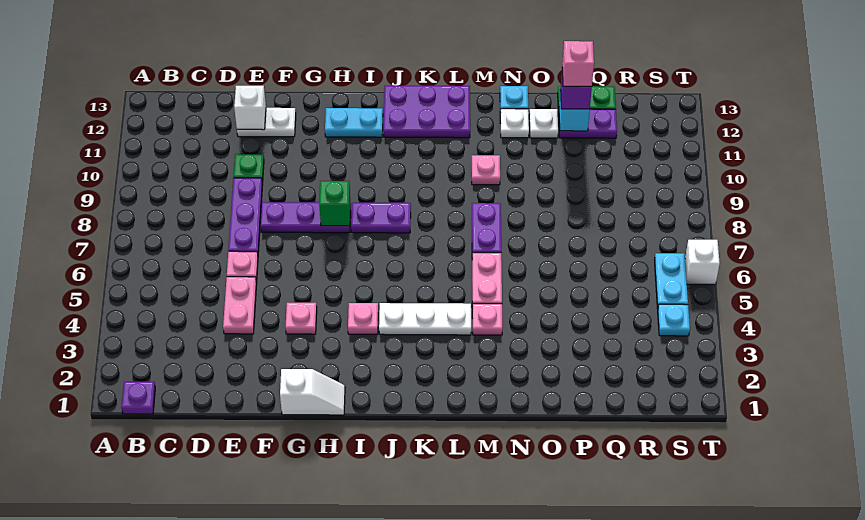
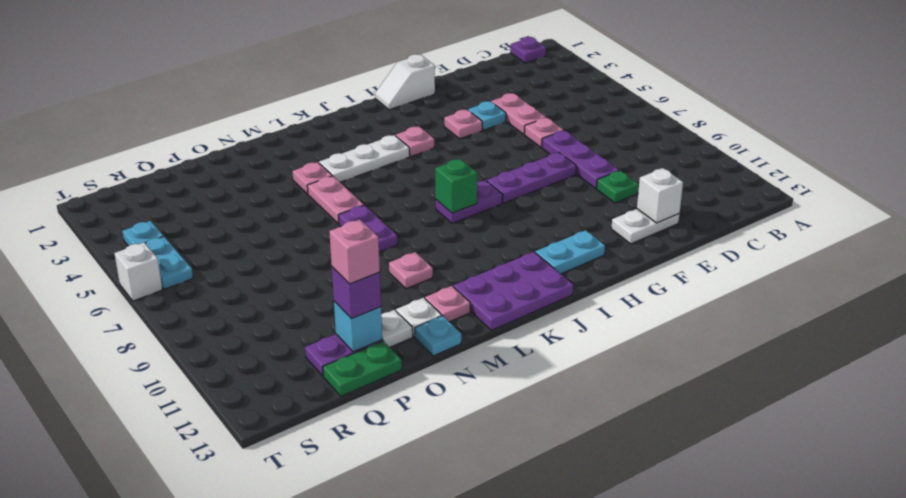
none -> cyan plate F4 level 1
green brick H8 level 2 -> green brick J8 level 2
none -> pink plate M12 level 1

